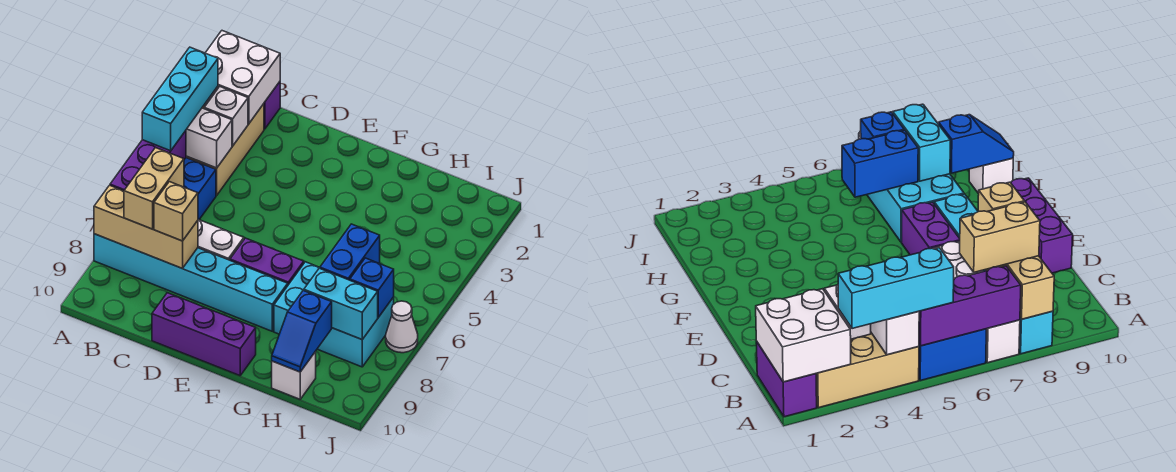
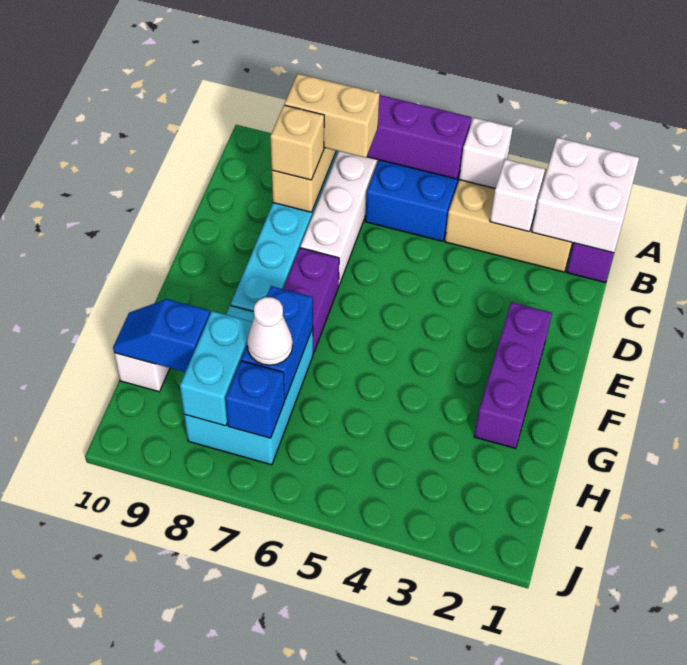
cyan brick A3:A5 level 3 -> none
white brick A4:B4 level 2 -> white brick A4 level 2
purple brick D10:F10 level 1 -> purple brick E2:G2 level 1
blue brick H6:H7 level 2 -> blue brick G7:H7 level 2
white cone J7 level 1 -> white cone H7 level 3

